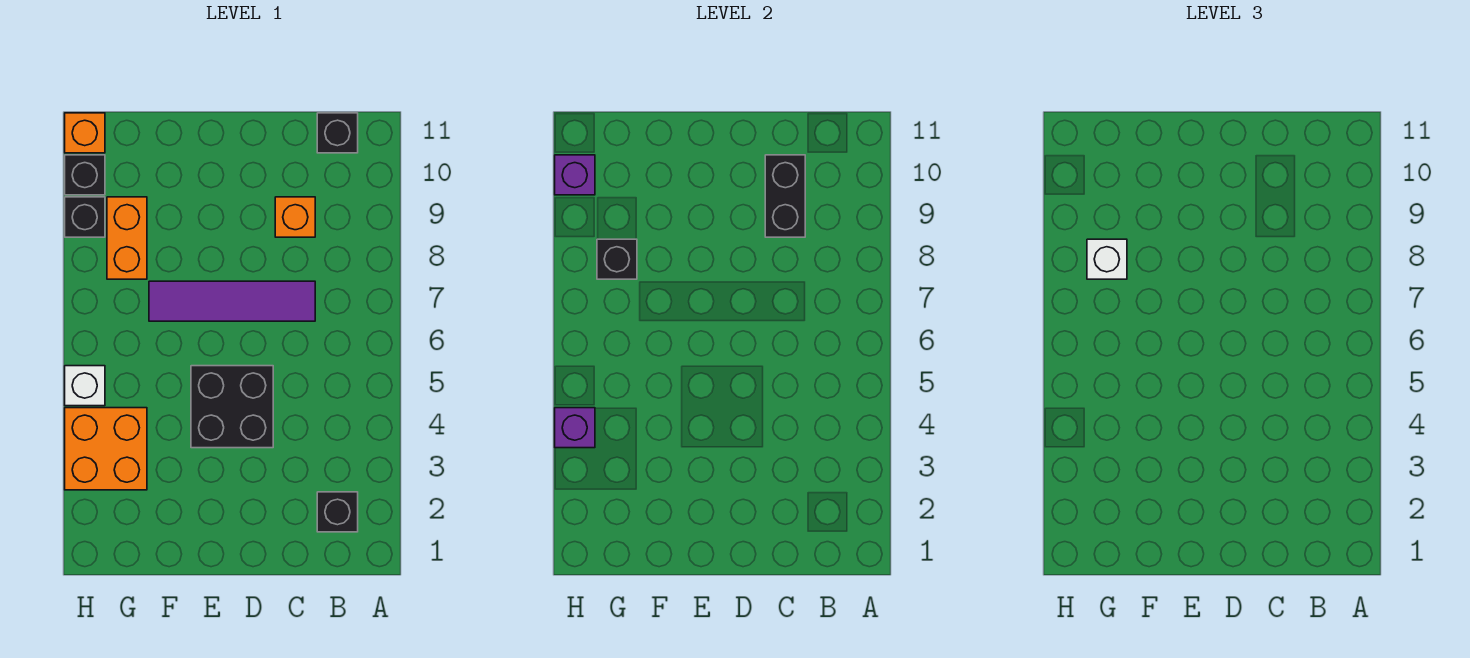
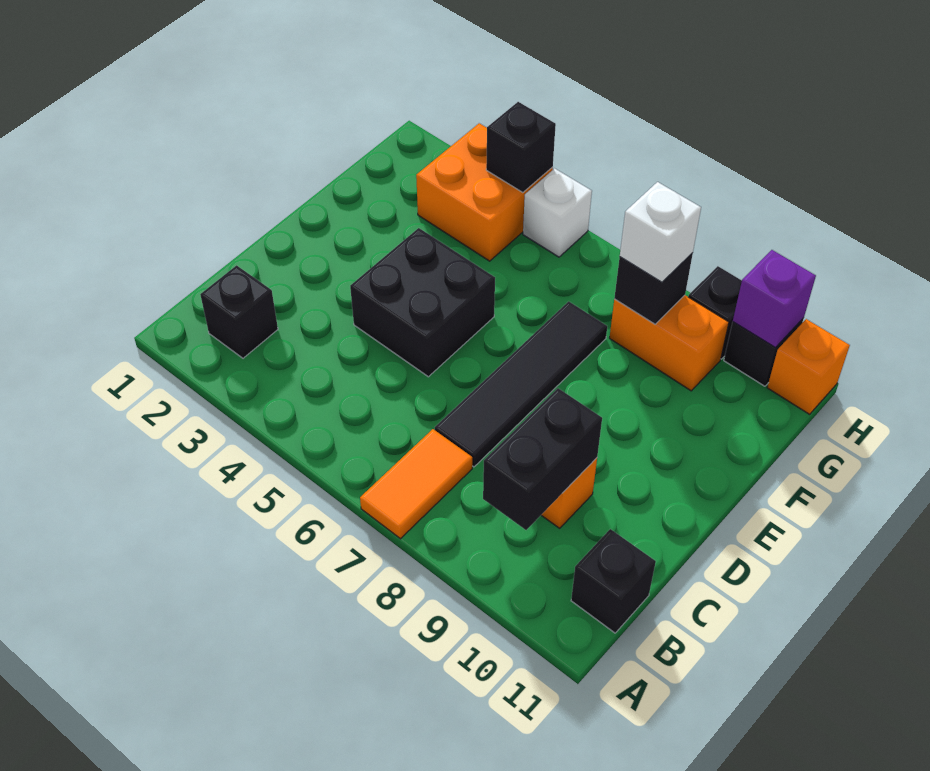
none -> orange tile A7:B7 level 1
purple tile C7:F7 level 1 -> black tile C7:F7 level 1
black brick C9:C10 level 2 -> black brick B9:C9 level 2
purple brick H4 level 2 -> black brick H4 level 2

